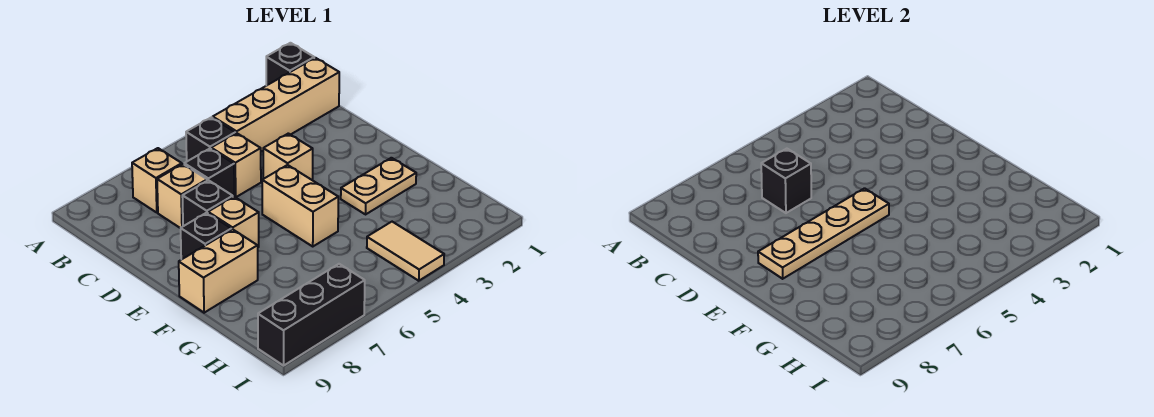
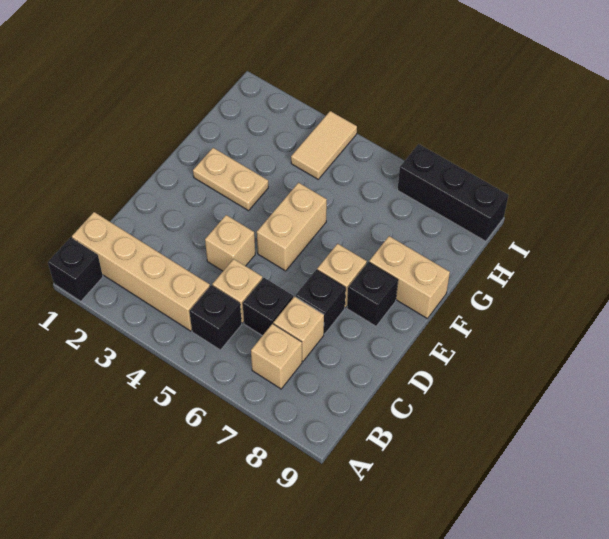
black brick C6 level 2 -> none
tan plate E5:E8 level 2 -> none

